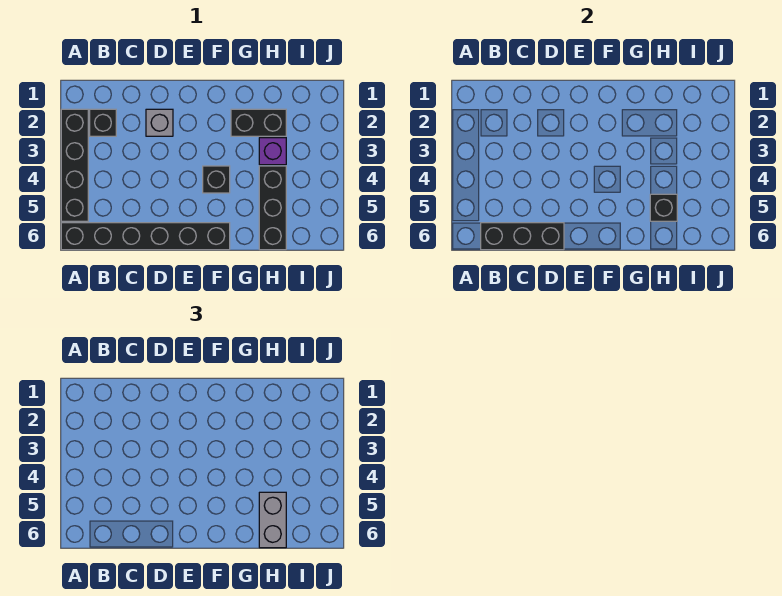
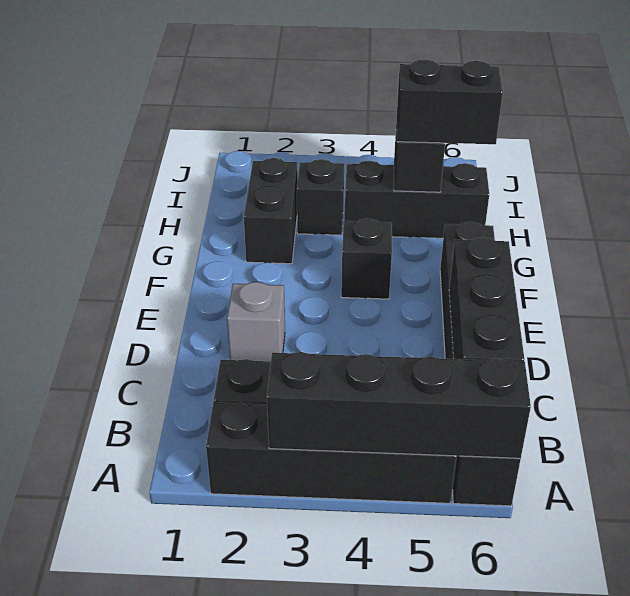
none -> black brick A3:A6 level 2
purple brick H3 level 1 -> black brick H3 level 1
grey brick H5:H6 level 3 -> black brick H5:H6 level 3

